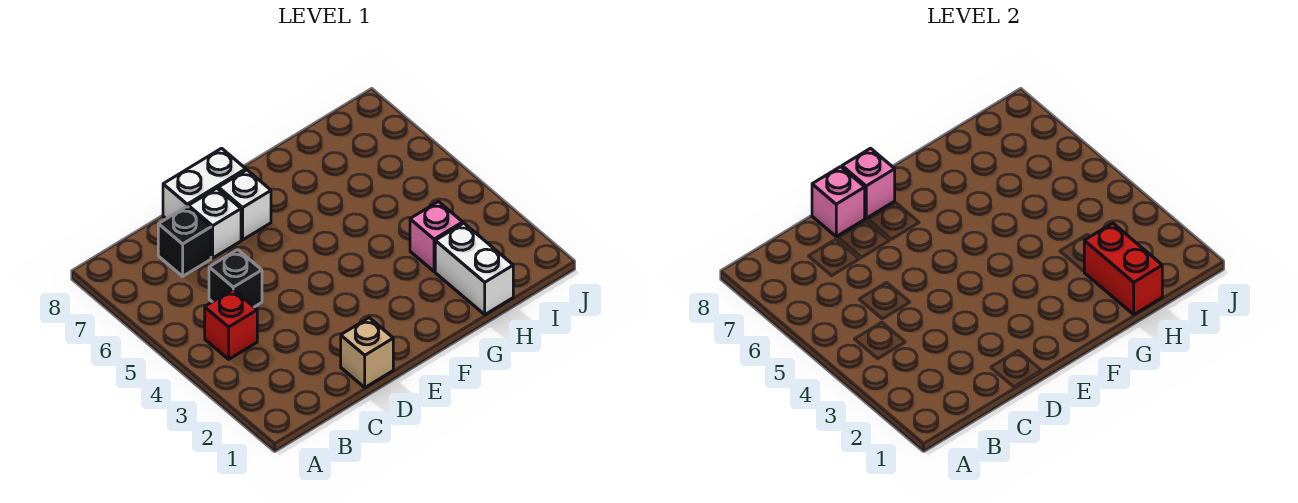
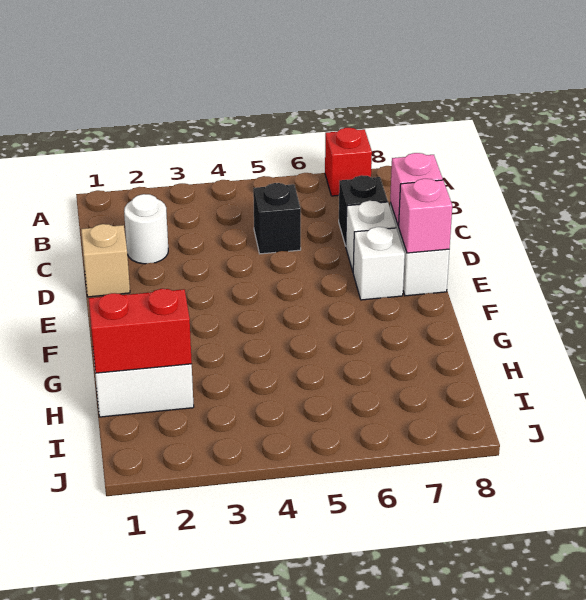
red brick B4 level 1 -> red brick A7 level 1
none -> white round brick C2 level 1
pink brick H3 level 1 -> none

